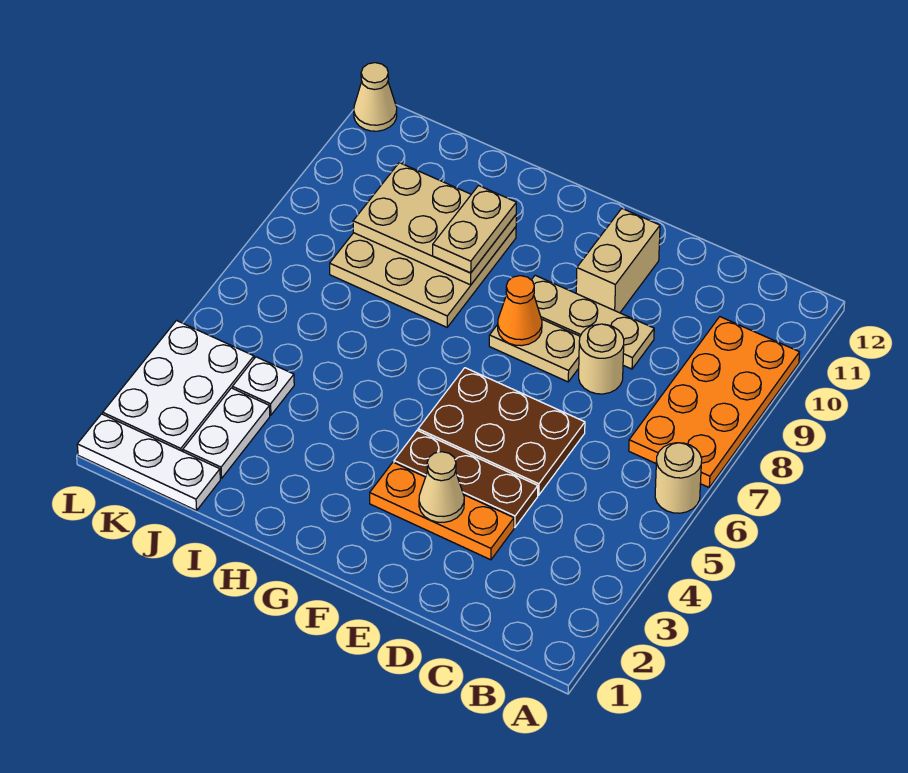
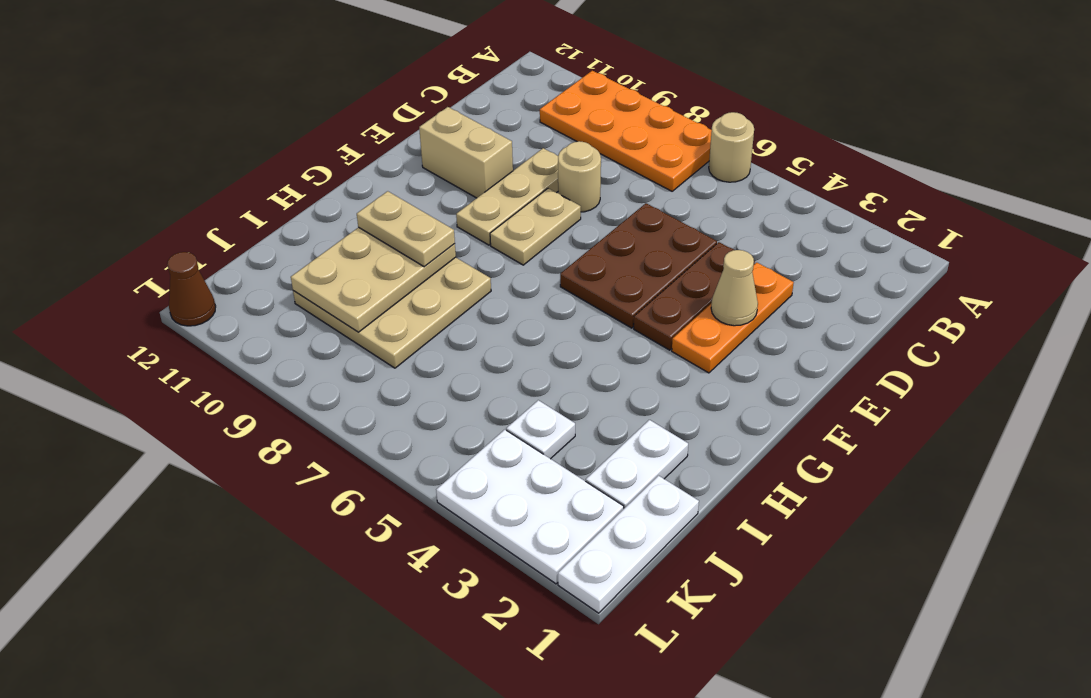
orange cone F8 level 2 -> none
white plate J2:J3 level 1 -> white plate I2:J2 level 1
tan cone L12 level 1 -> brown cone L12 level 1

